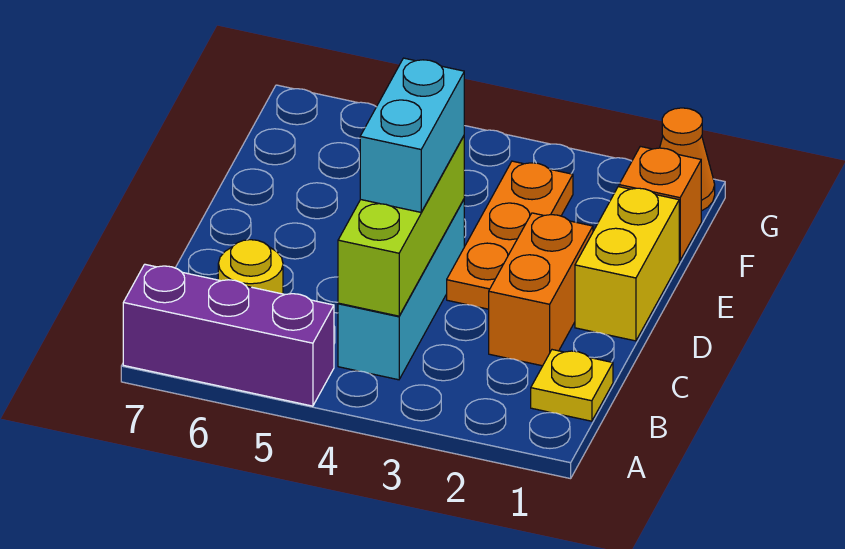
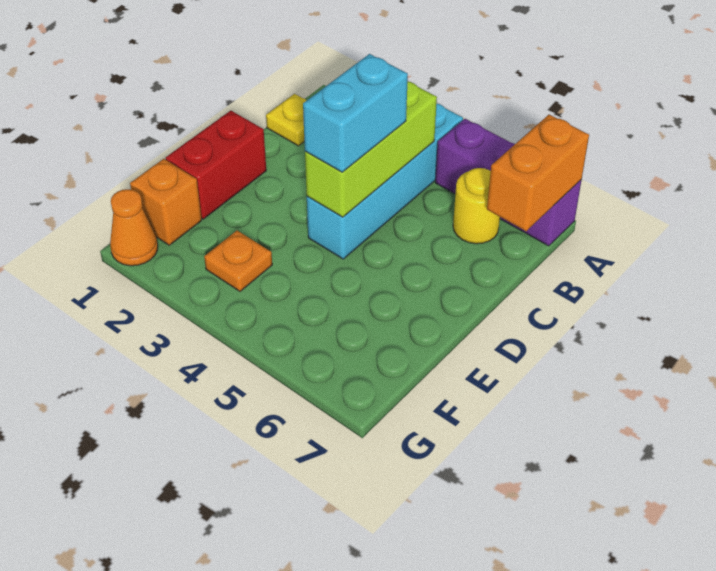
cyan brick B4:D4 level 1 -> cyan brick A4:D4 level 1
orange brick C2:D2 level 1 -> orange brick A7:B7 level 2
yellow brick D1:E1 level 1 -> red brick D1:E1 level 1
orange plate D3:F3 level 1 -> orange plate F3 level 1

